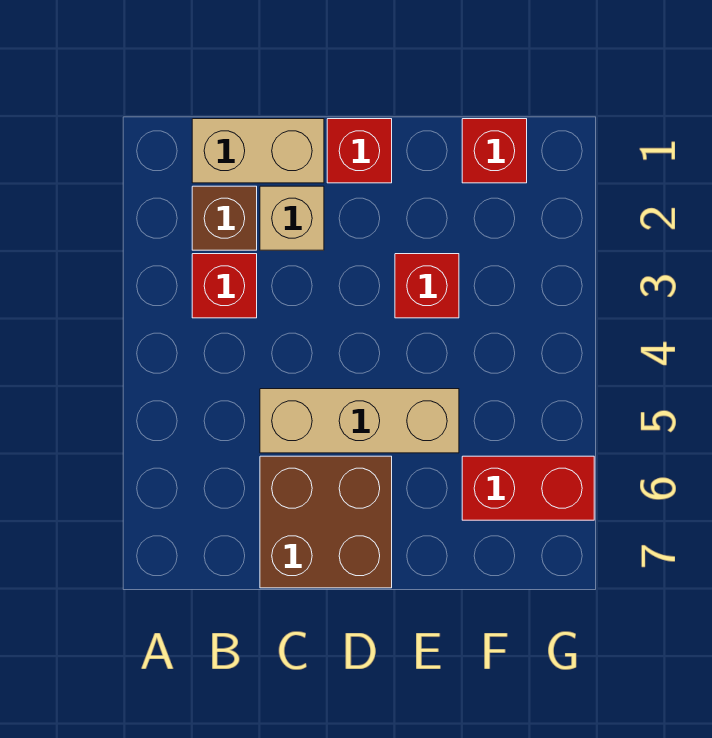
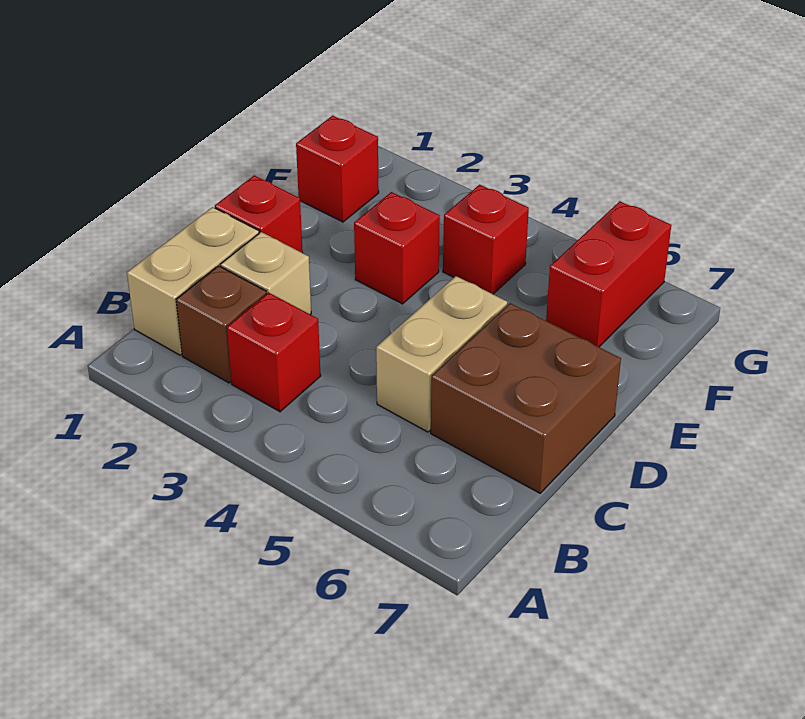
tan brick C5:E5 level 1 -> tan brick C5:D5 level 1
none -> red brick F4 level 1

